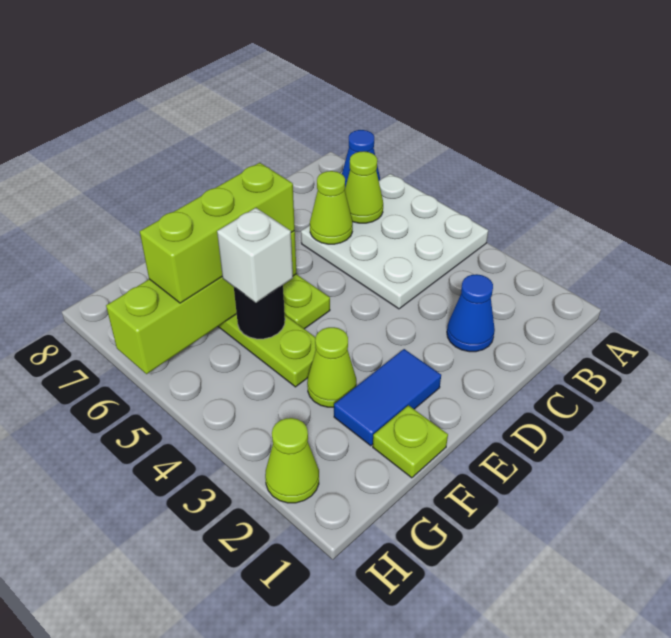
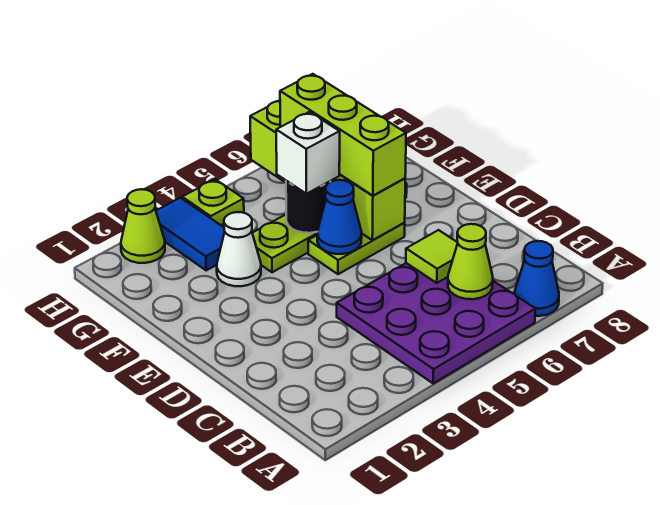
white plate A4:C6 level 1 -> purple plate A4:C6 level 1
blue cone C2 level 1 -> blue cone E5 level 2
lime cone C6 level 2 -> lime tile C6 level 2
blue tile E2:F2 level 1 -> blue tile G3:H3 level 1
lime plate F1 level 1 -> lime plate H4 level 1
lime cone F3 level 1 -> white cone F3 level 1

